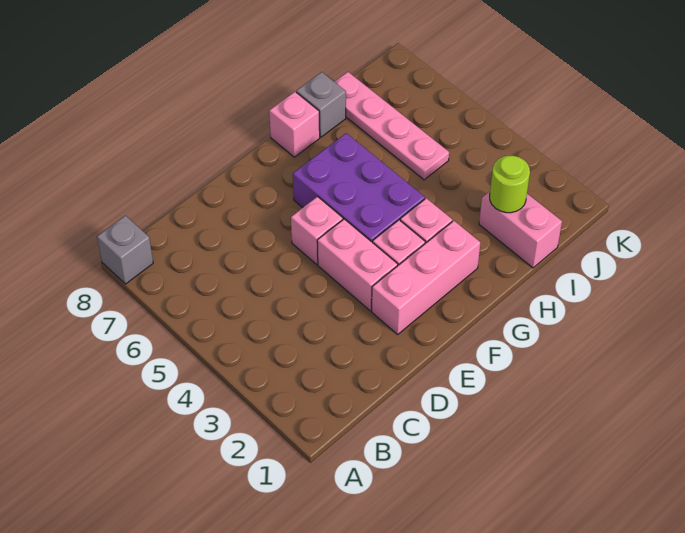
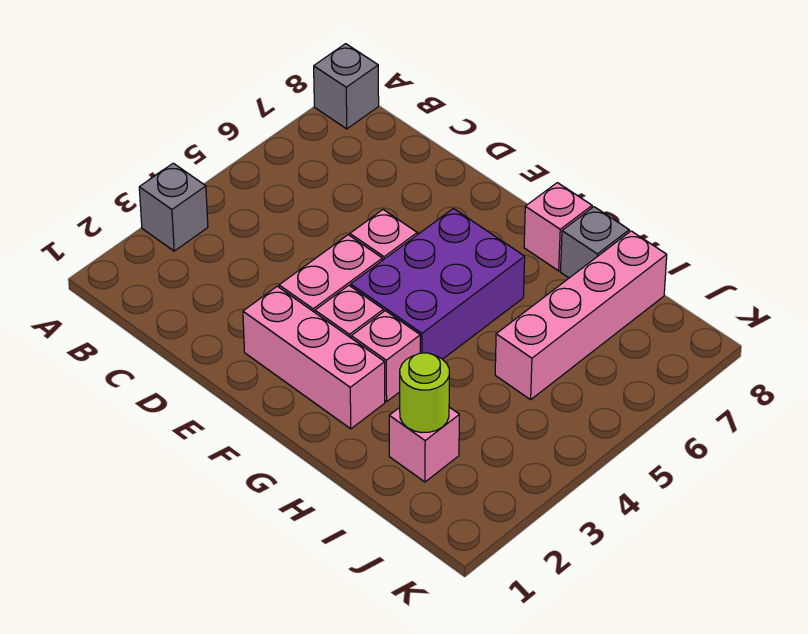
none -> grey brick A3 level 1
pink brick I1:I2 level 1 -> pink brick I2 level 1
pink plate I5:I8 level 1 -> pink brick I5:I8 level 1

